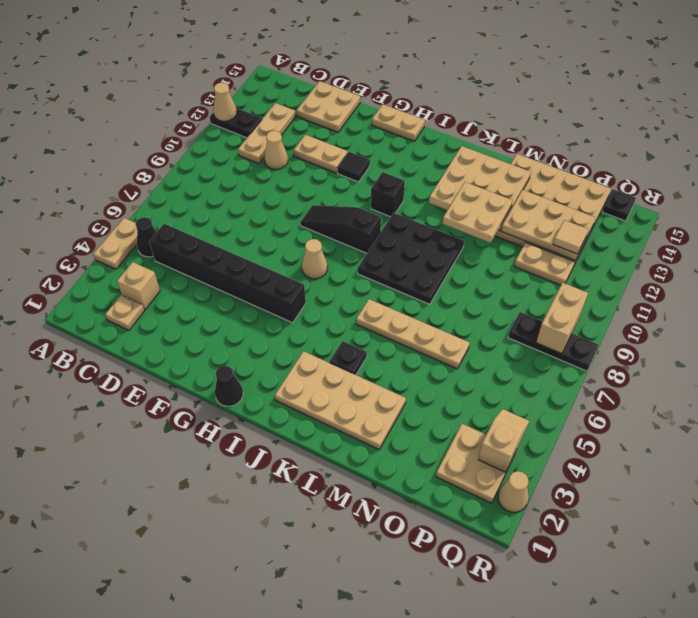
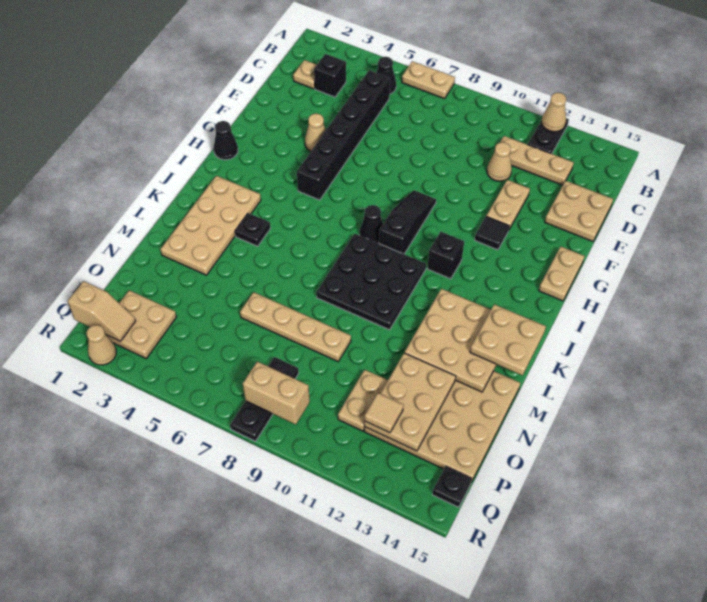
tan plate A4:A5 level 1 -> tan plate A6:A7 level 1
tan brick C3 level 1 -> black brick C3 level 1
tan cone H7 level 1 -> tan cone F4 level 1
none -> black cone I8 level 1
tan plate K6:N6 level 1 -> tan plate N6:N9 level 1
tan plate L11:M12 level 3 -> tan plate K14:L15 level 3
tan slope Q3:Q4 level 2 top 3 -> tan slope Q1:Q2 level 2 top 1

